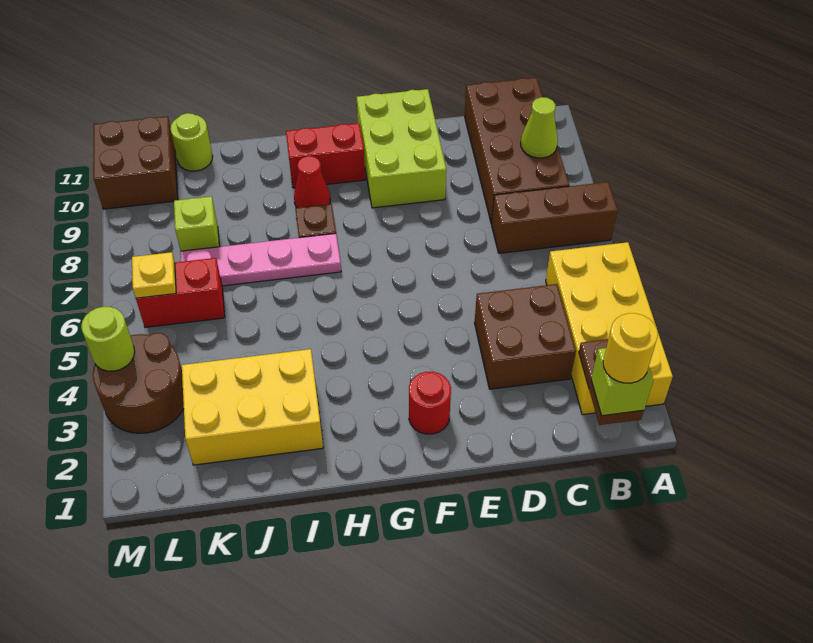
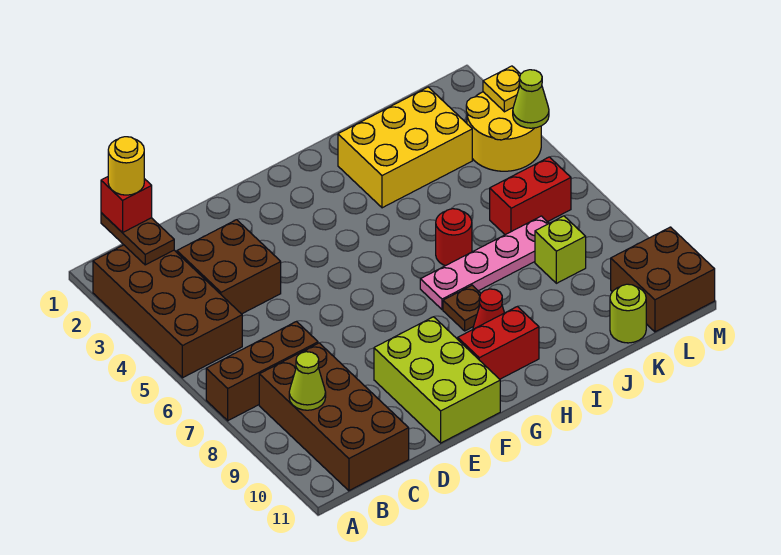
yellow brick A2:B5 level 1 -> brown brick A2:B5 level 1
lime brick B1 level 3 -> red brick B1 level 3
red round brick F2 level 1 -> red round brick I6 level 1
brown round brick L3:M4 level 1 -> yellow round brick L3:M4 level 1
yellow plate L6 level 2 -> yellow plate M3 level 2
lime round brick M4 level 2 -> lime cone M4 level 2

